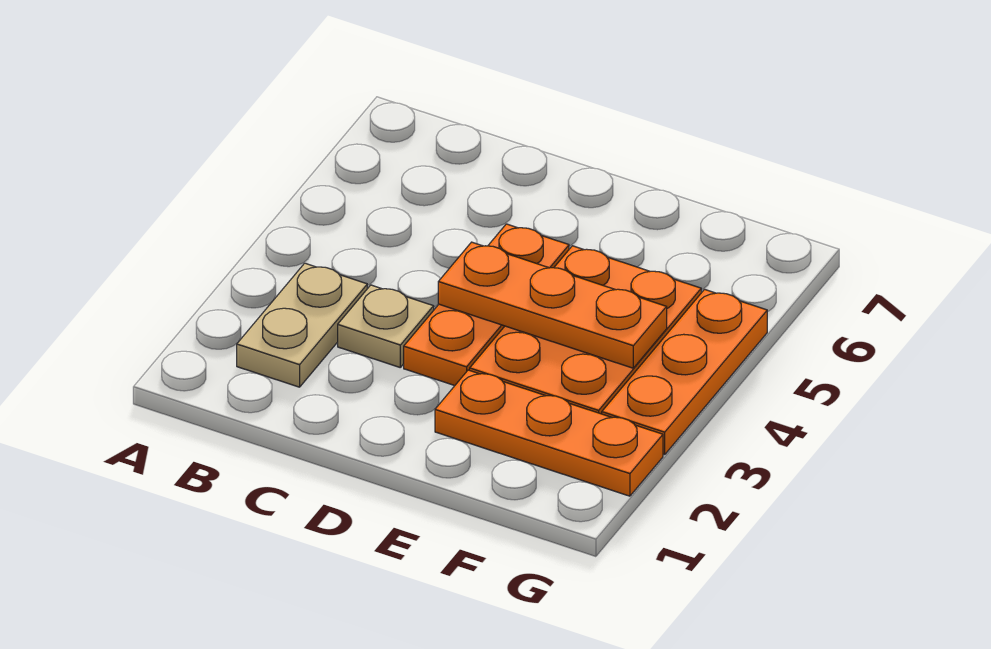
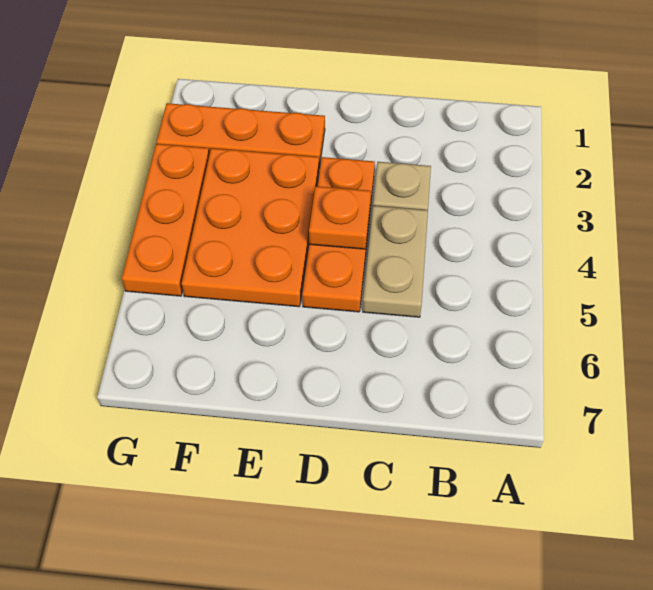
tan plate B2:B3 level 1 -> tan plate C4:C5 level 1
orange plate D4:F4 level 2 -> orange plate D4 level 2

